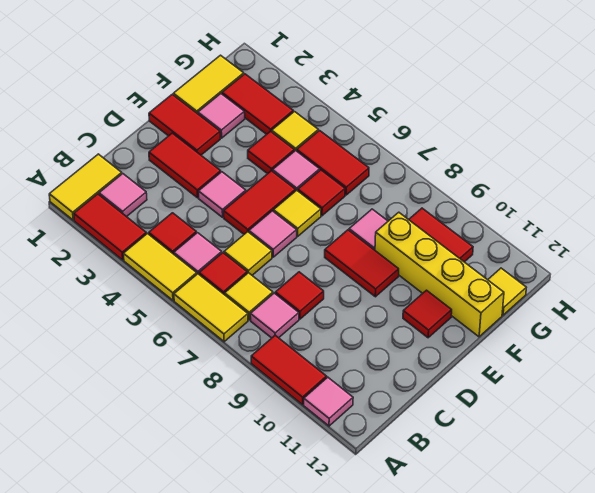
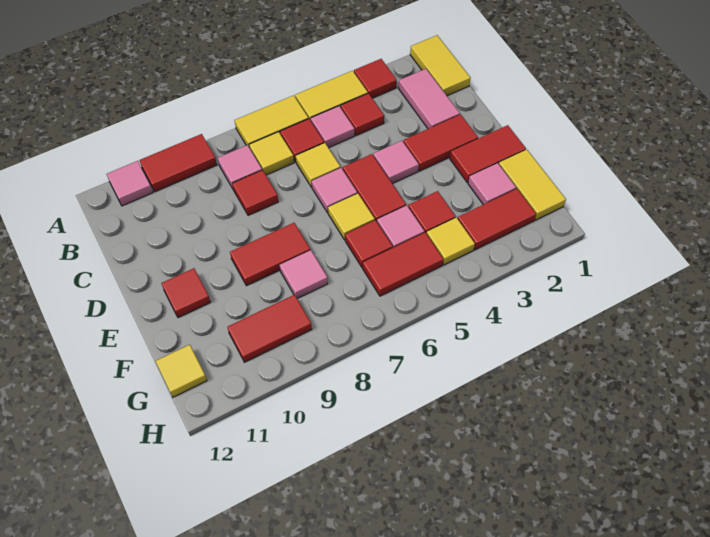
red tile A2:A3 level 1 -> red tile A3 level 1
pink tile B2 level 1 -> pink tile B2:C2 level 1
yellow brick F9:F12 level 1 -> none

